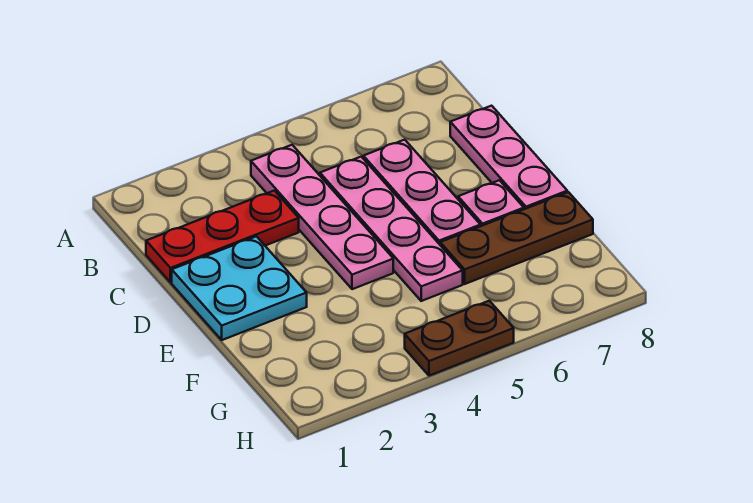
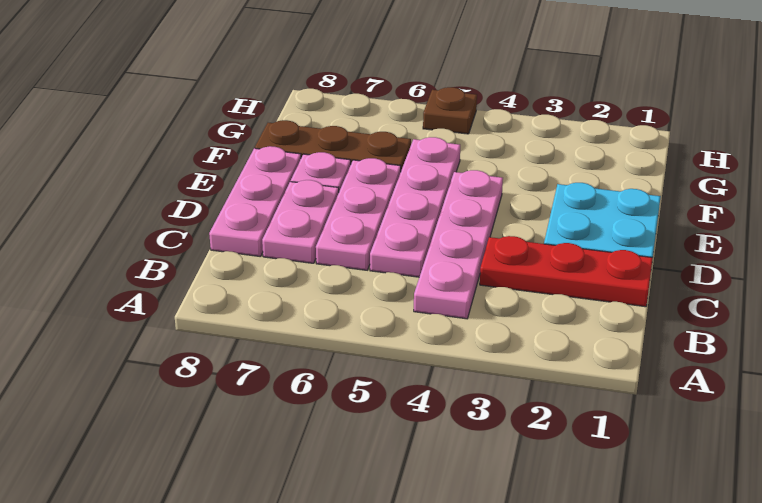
none -> pink plate C7:D7 level 1
brown plate H4:H5 level 1 -> brown plate H5 level 1

